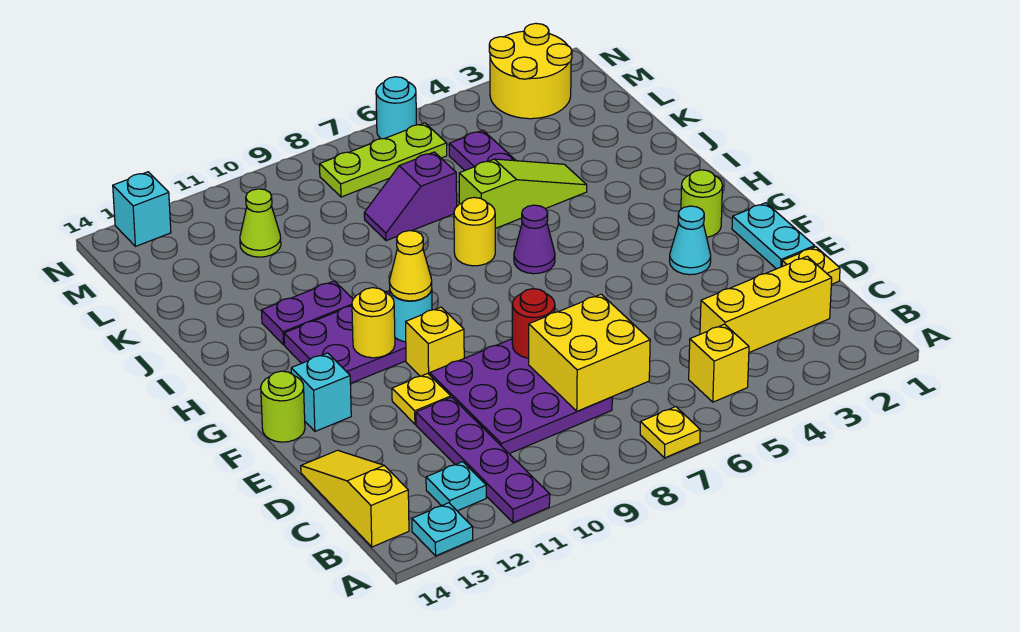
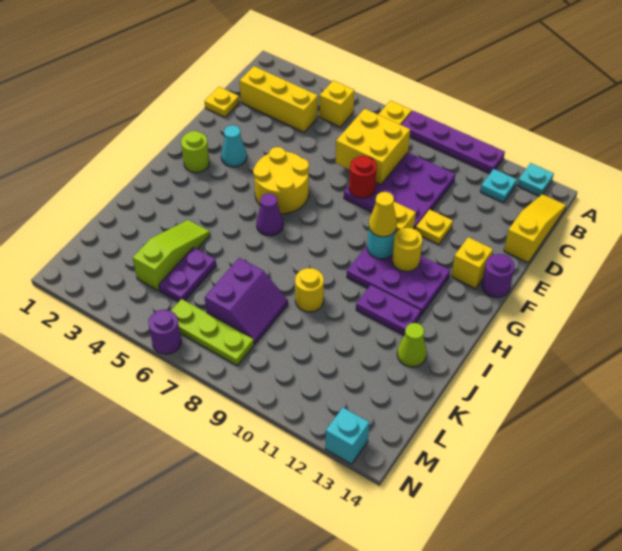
purple plate A11:D11 level 1 -> purple plate A8:A11 level 1
yellow slope B14:D14 level 1 top B -> yellow slope B14:D14 level 1 top D
cyan plate E1:F1 level 1 -> none
cyan brick F13 level 1 -> yellow brick F13 level 1
lime round brick F14 level 1 -> purple round brick F14 level 1
yellow round brick I7 level 1 -> yellow round brick J9 level 1
lime slope J4:J6 level 1 top 6 -> lime slope J4:L4 level 1 top L
purple slope K7:K8 level 1 top 7 -> purple slope K7:L8 level 1 top 7
lime cone L11 level 1 -> lime cone J13 level 1
yellow round brick M2:N3 level 1 -> yellow round brick F5:G6 level 1
cyan round brick N6 level 1 -> purple round brick N6 level 1

